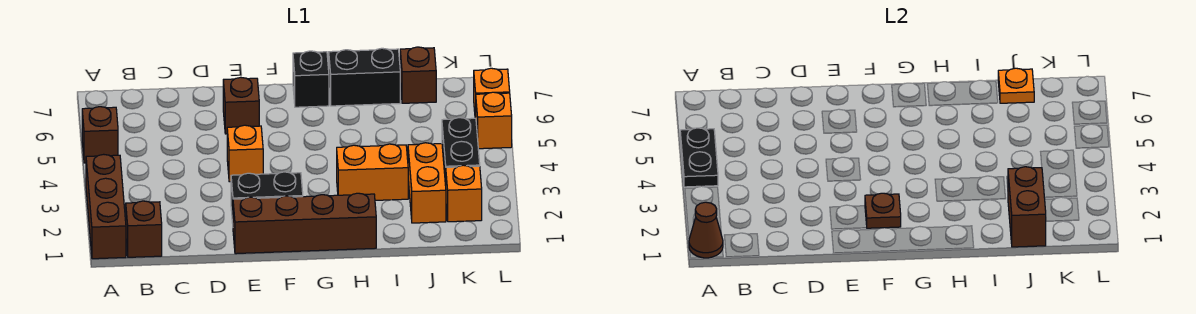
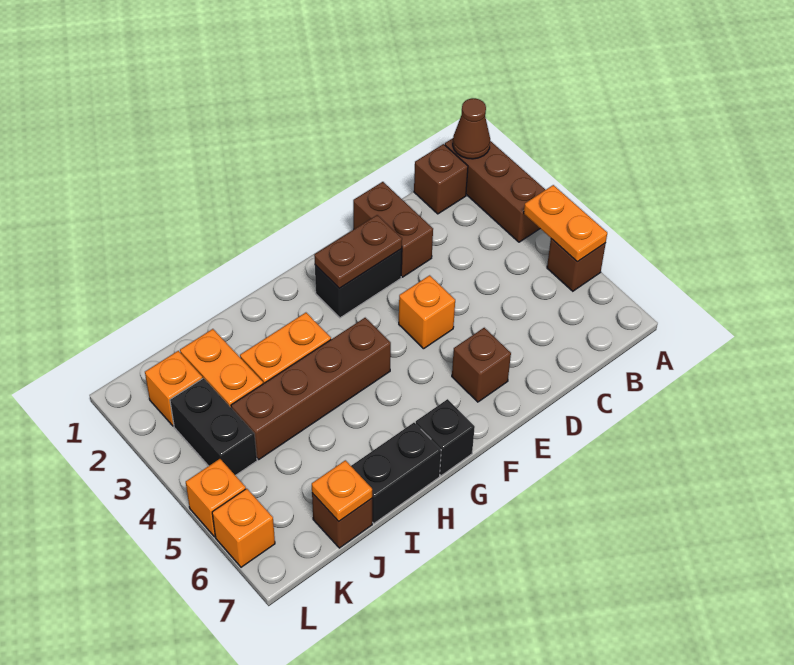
black plate A4:A5 level 2 -> orange plate A4:A5 level 2
brown brick E1:H1 level 1 -> brown brick G4:J4 level 1
brown plate F2 level 2 -> brown plate E2:F2 level 2
brown brick J1:J2 level 2 -> brown brick D1:D2 level 1

